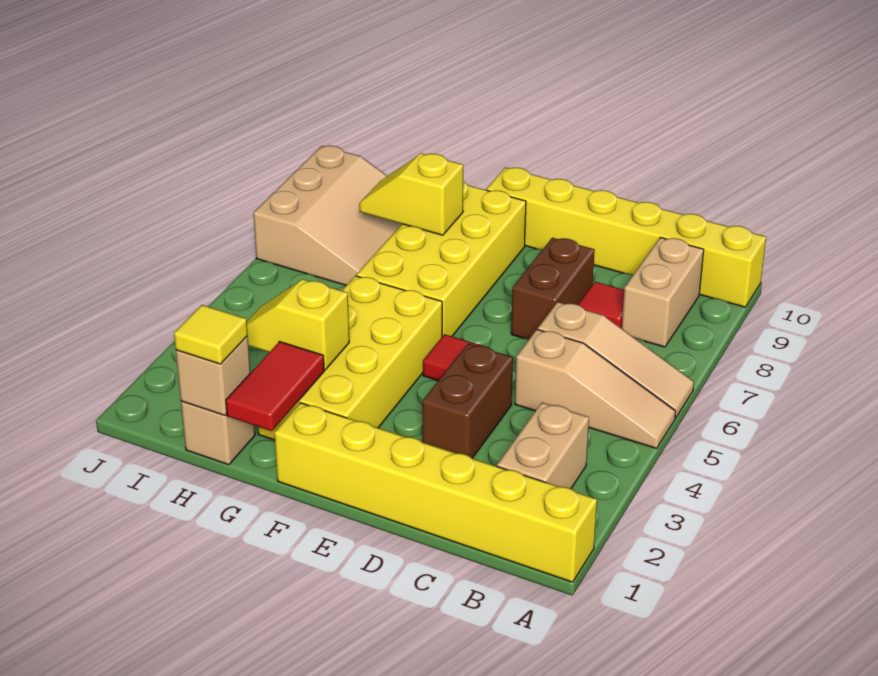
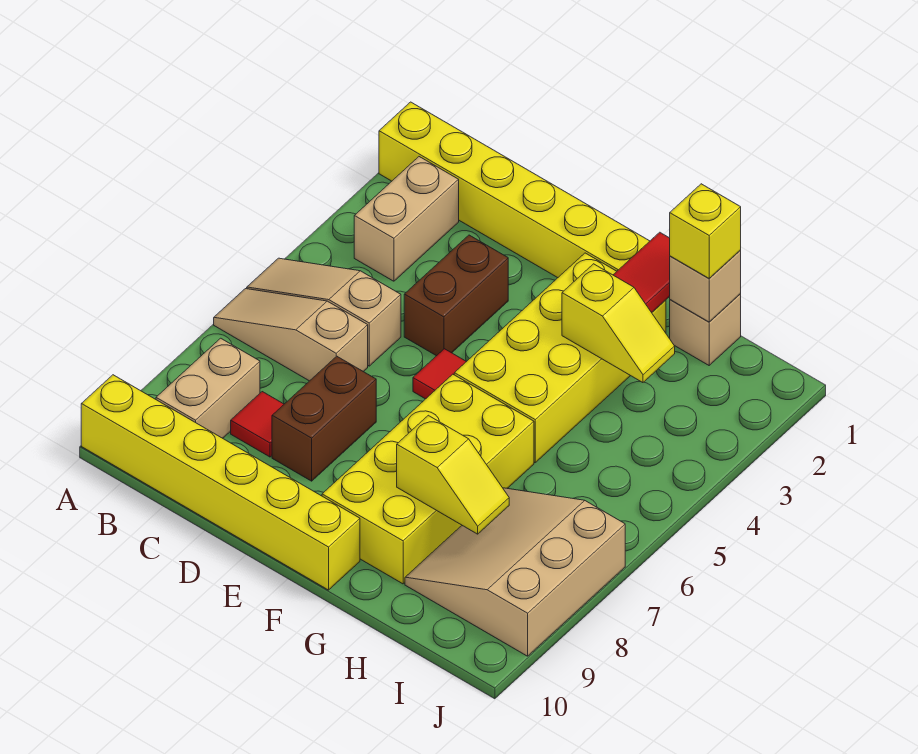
yellow tile H1 level 3 -> yellow brick H1 level 3

